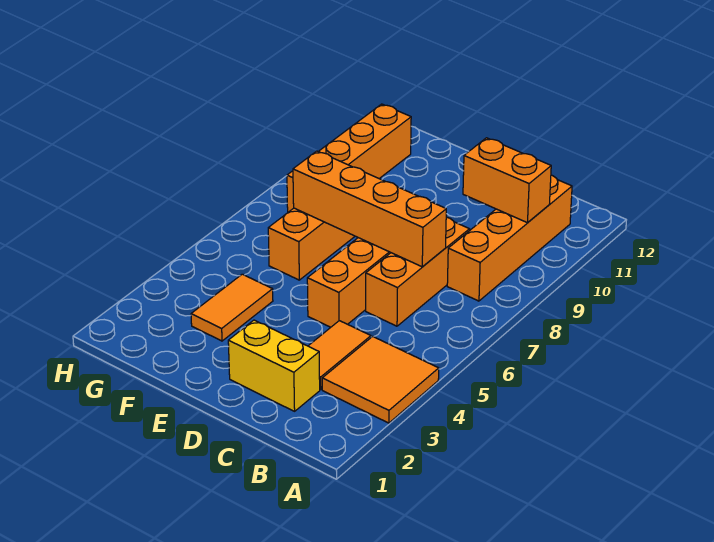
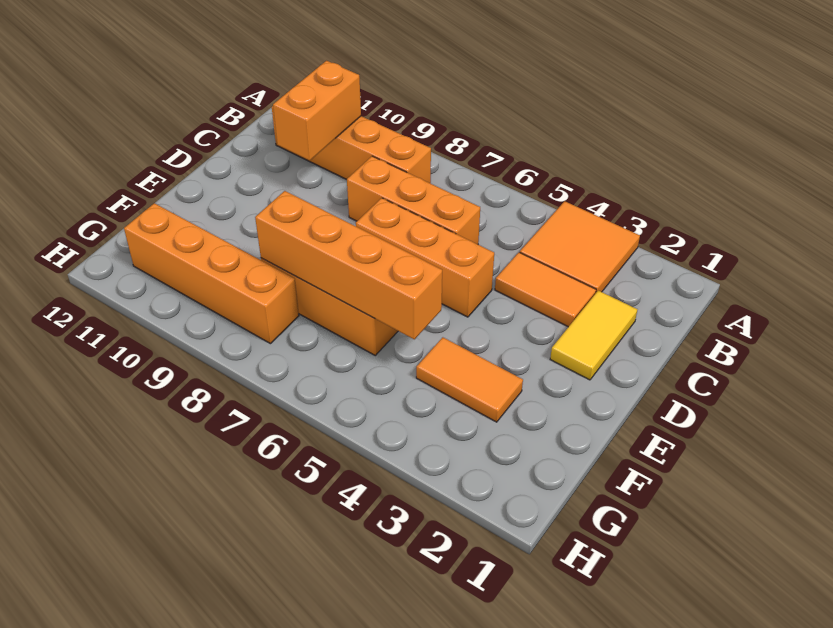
yellow brick C2:D2 level 1 -> yellow tile C2:D2 level 1
orange brick C7:F7 level 2 -> orange brick F5:F8 level 2

